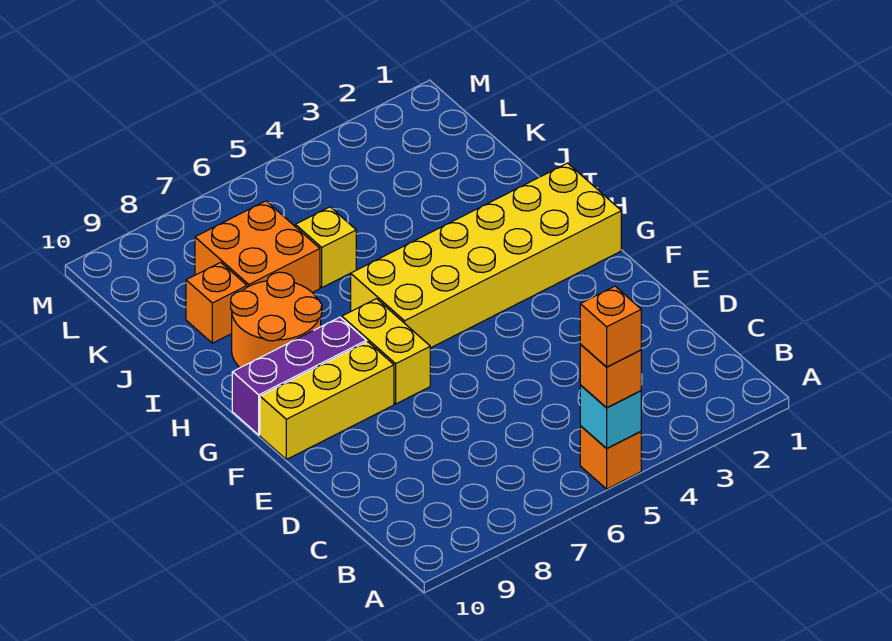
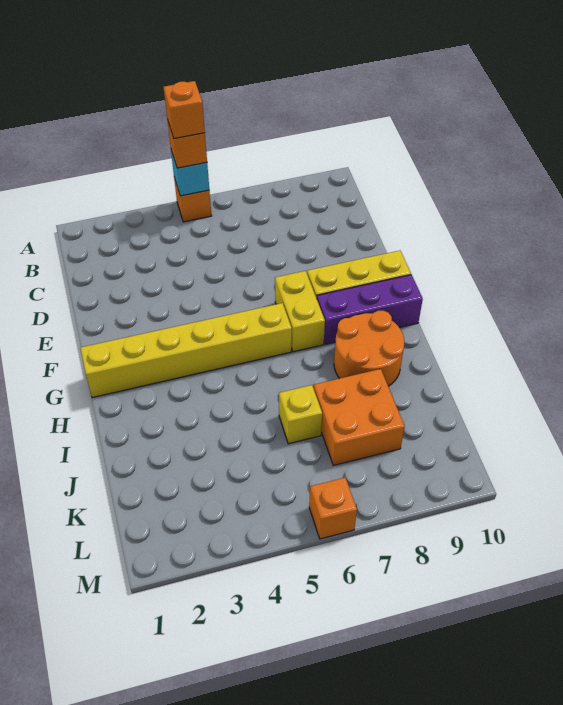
yellow brick G1:H6 level 1 -> yellow brick G1:G6 level 1
orange brick J9 level 1 -> orange brick M6 level 1

